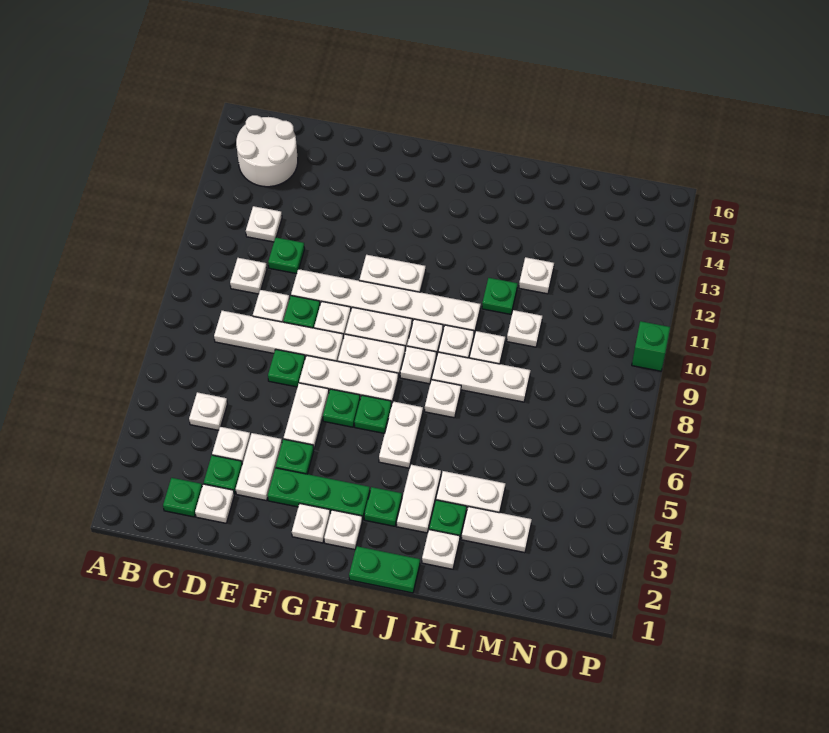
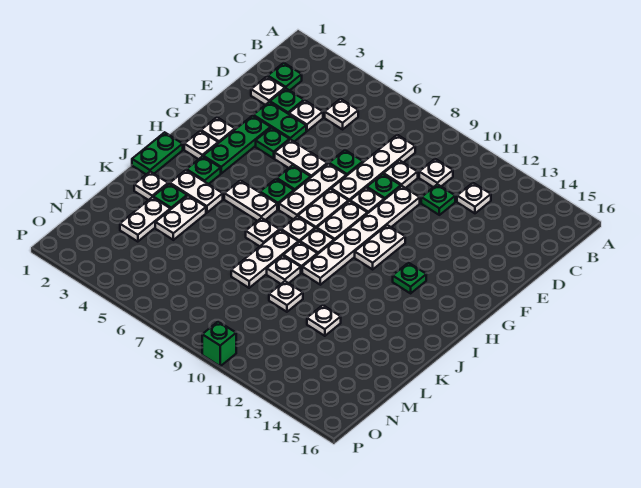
white round brick B14:C15 level 1 -> none
white plate E3:E4 level 1 -> green plate E3:E4 level 1
green plate K11 level 1 -> green plate H13 level 1

